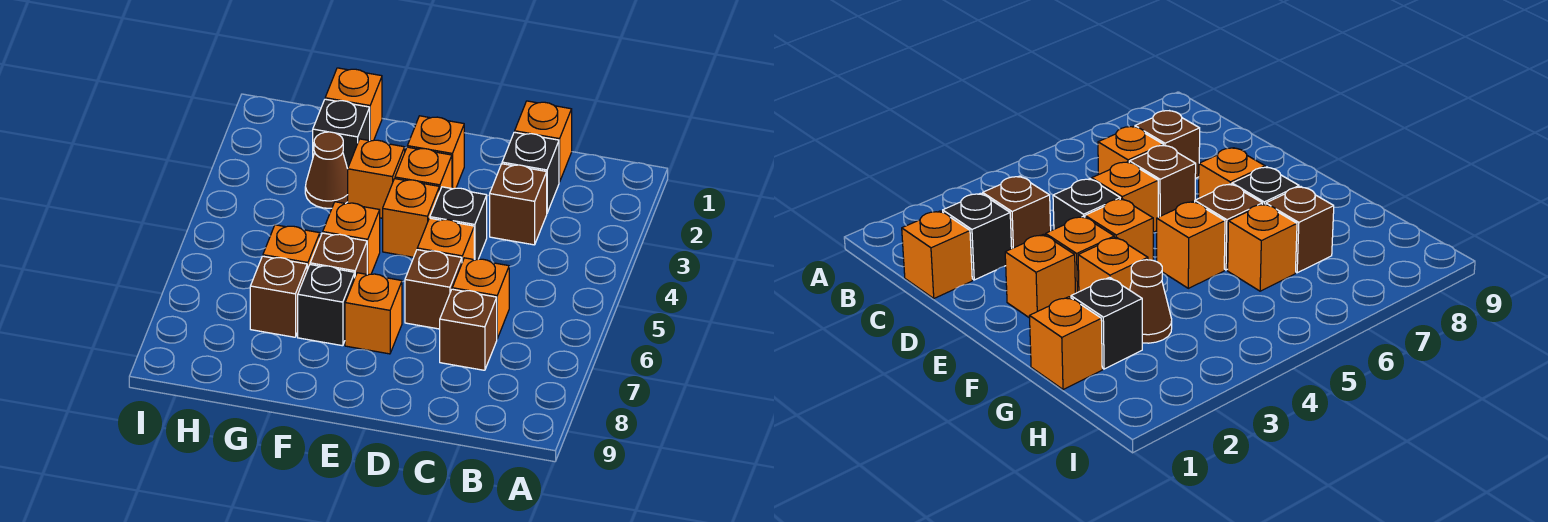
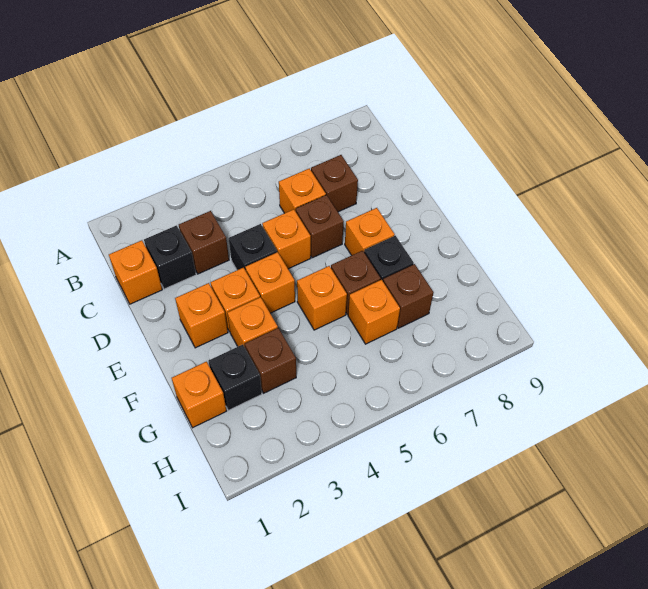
brown cone G3 level 1 -> brown brick G3 level 1

